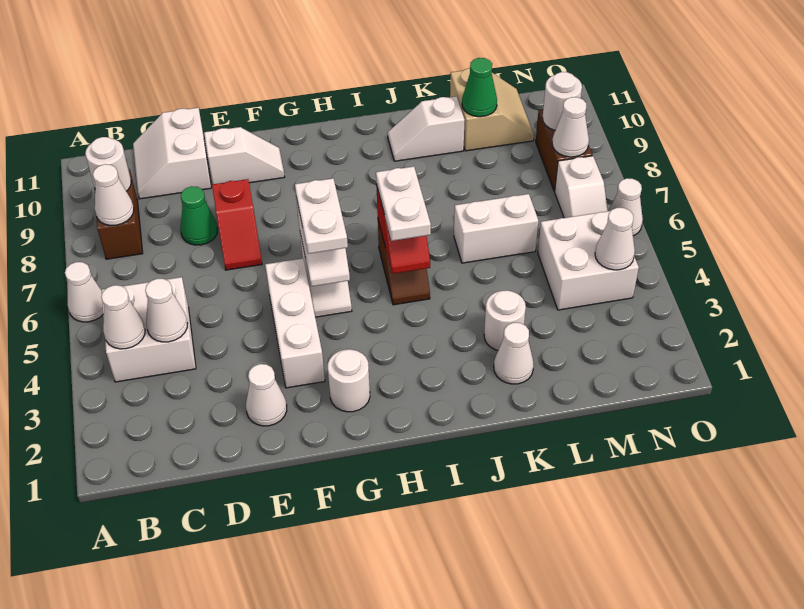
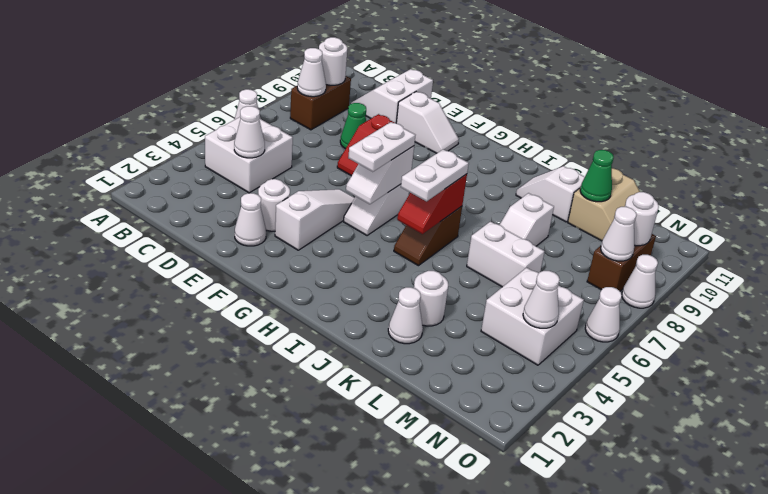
white cone B4 level 2 -> white cone O8 level 1
white brick F3:F5 level 1 -> white slope F3:F5 level 1 top 3
white round brick G2 level 1 -> white round brick E3 level 1
white slope N6:N7 level 1 top 7 -> white slope K7:K8 level 1 top 8

